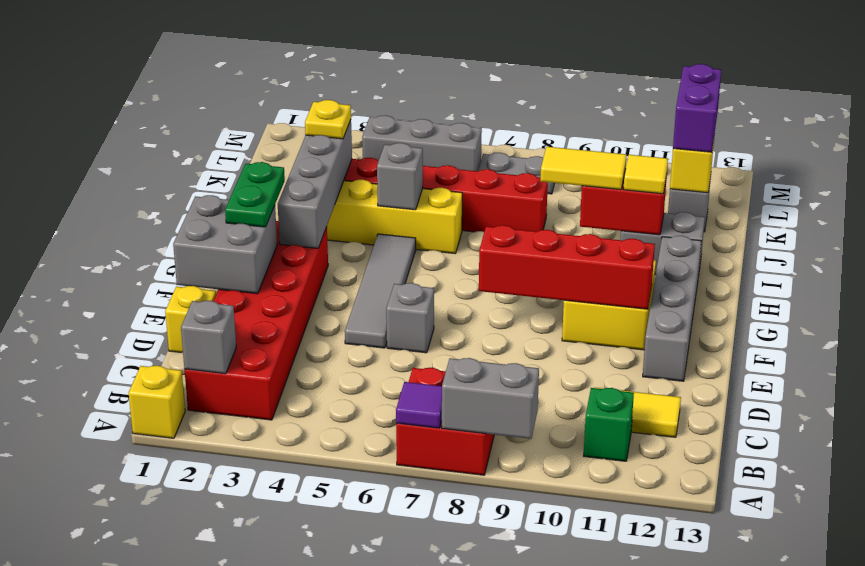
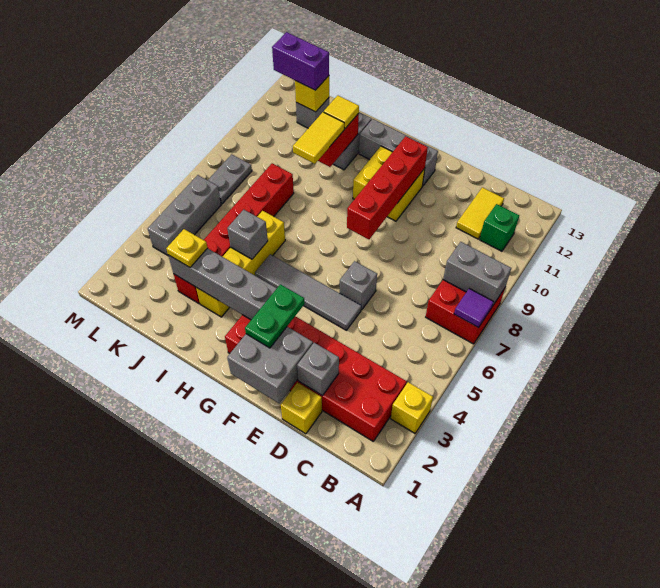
yellow brick A1 level 1 -> yellow brick A3 level 1
grey brick A8:A9 level 2 -> grey brick A8:B8 level 2
grey brick B2 level 2 -> grey brick D2 level 2
grey brick E12:H12 level 1 -> grey brick F12:H12 level 1
green plate F2:G2 level 3 -> green plate F2:F3 level 3

